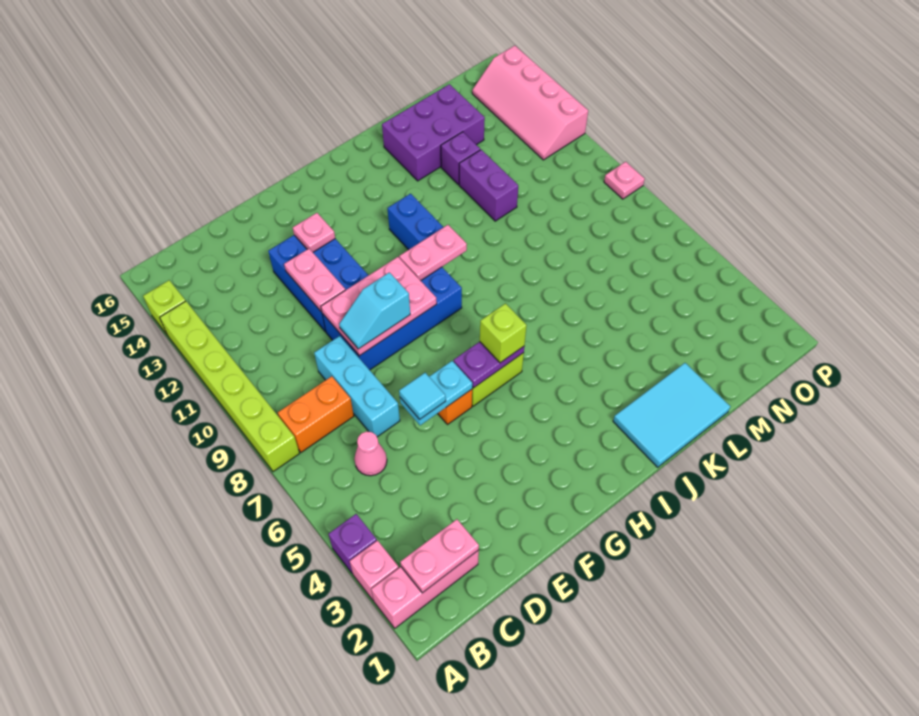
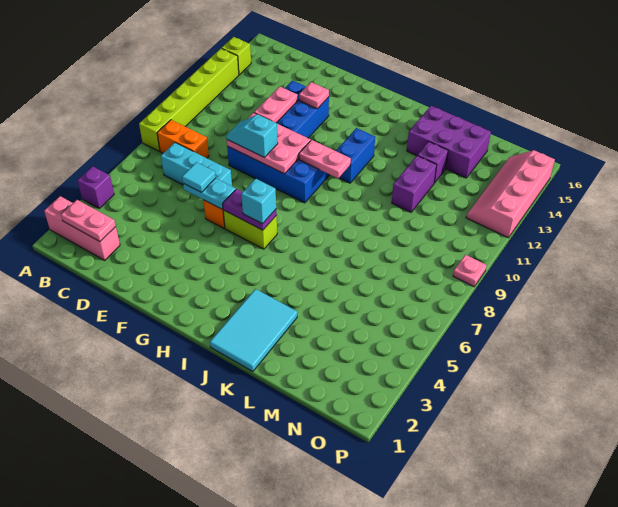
pink brick A3 level 1 -> none
pink cone C6 level 1 -> none
cyan brick D7:D9 level 1 -> cyan brick C7:E7 level 1
lime brick H6 level 3 -> cyan brick H6 level 3
cyan tile J1:L2 level 1 -> cyan tile J1:K3 level 1

